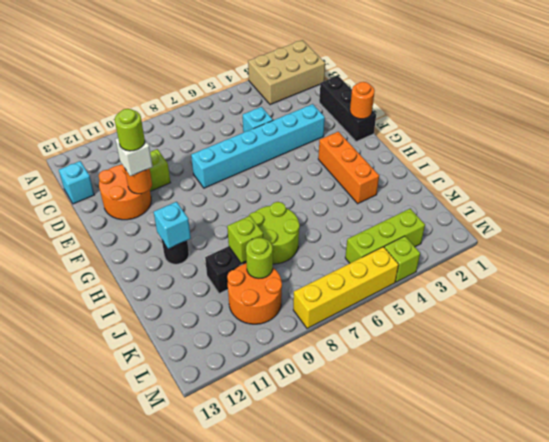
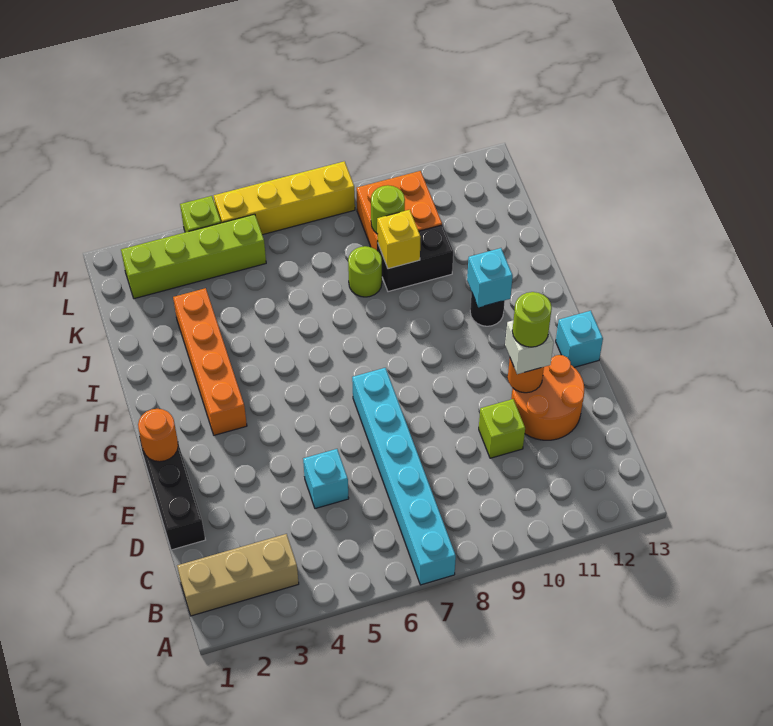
tan brick A1:B3 level 1 -> tan brick B1:B3 level 1
cyan brick C13 level 1 -> cyan brick F13 level 1
cyan brick E3:E8 level 1 -> cyan brick A7:F7 level 1
orange brick G3:I3 level 1 -> orange brick G3:J3 level 1
lime round brick I7:J8 level 1 -> lime round brick J8 level 1
lime brick J9 level 2 -> yellow brick J9 level 2
orange round brick K9:L10 level 1 -> orange brick K9:L10 level 1
lime brick L3:L5 level 1 -> lime brick L2:L5 level 1

